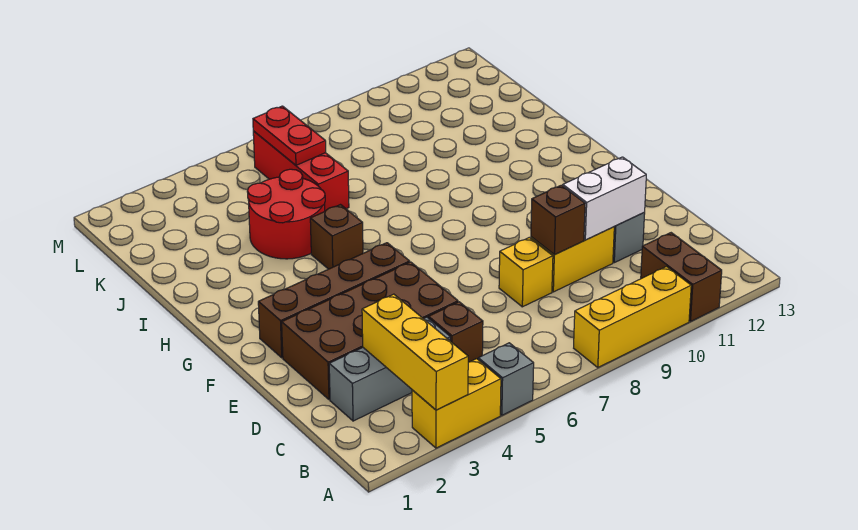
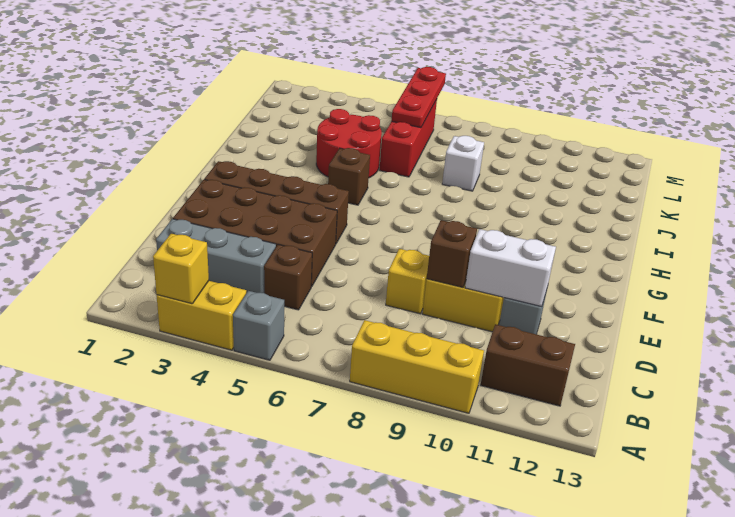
yellow brick A3:C3 level 2 -> yellow brick A3 level 2
brown brick A11:B11 level 1 -> brown brick B11:B12 level 1
none -> white brick J8 level 1
red plate K6:L6 level 2 -> red plate K6:M6 level 2

